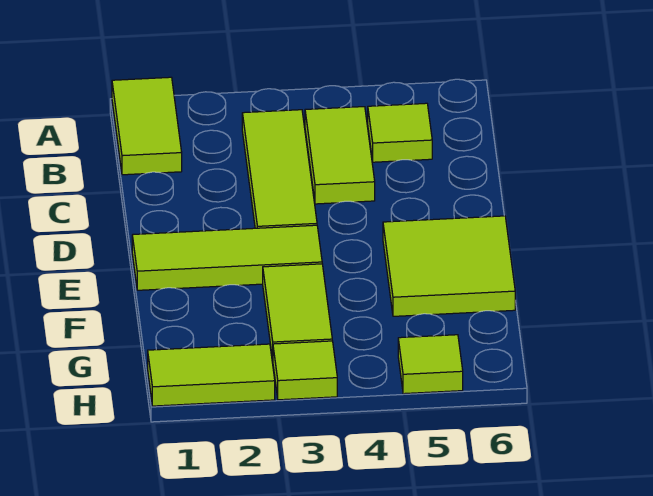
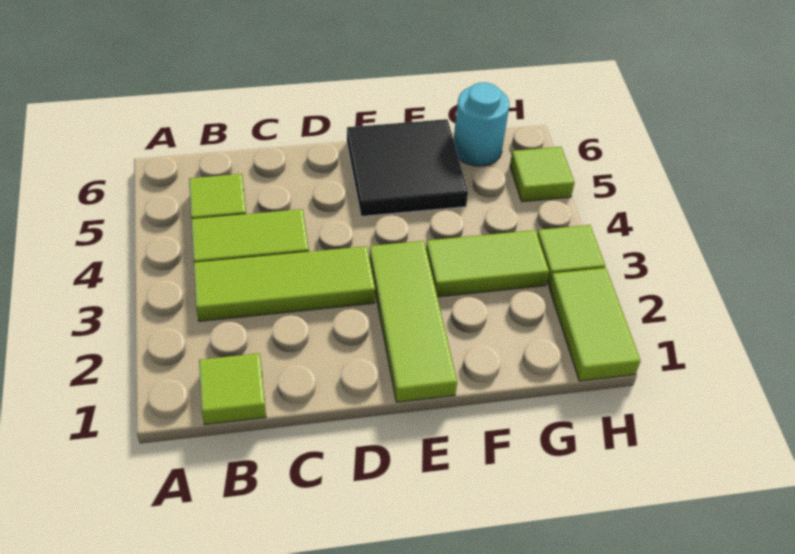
lime tile A1:B1 level 1 -> lime tile B1 level 1
lime tile E5:F6 level 1 -> black tile E5:F6 level 1
none -> cyan round brick G6 level 1

